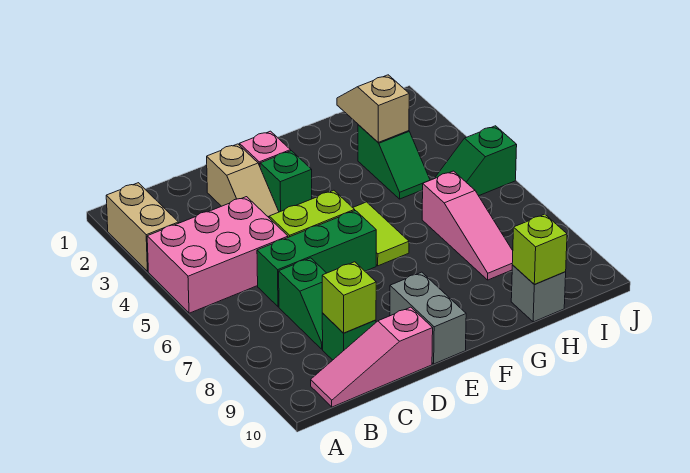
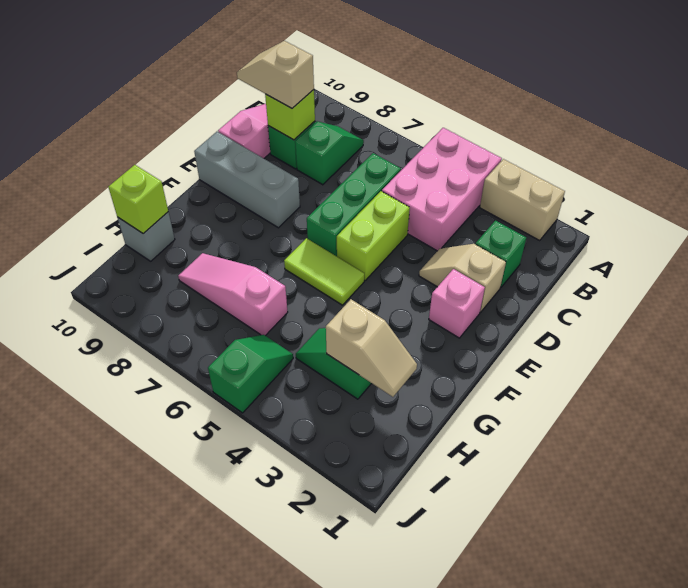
green slope C7:C8 level 1 top 7 -> green slope B8:C8 level 1 top C
none -> tan slope C9:C10 level 3 top 9
green brick E3 level 1 -> green brick C2 level 1
grey brick E9:E10 level 1 -> grey brick E8:E10 level 1

